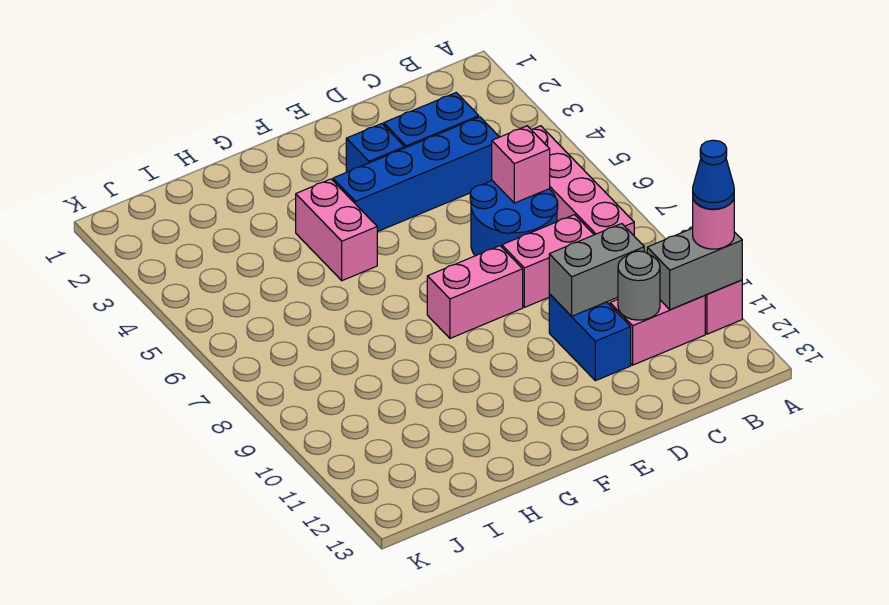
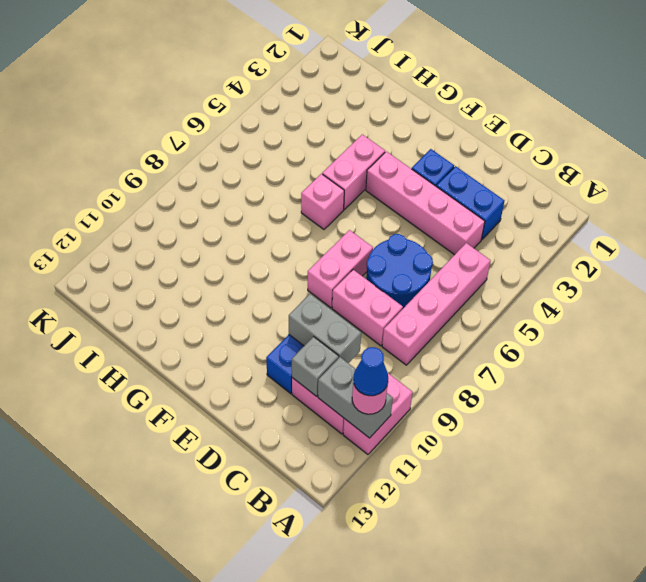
blue brick C4:F4 level 1 -> pink brick C4:F4 level 1
pink brick C6 level 2 -> pink brick G6 level 1
grey round brick C11 level 2 -> grey brick C11 level 2
pink brick E8:F8 level 1 -> pink brick E7:E8 level 1

